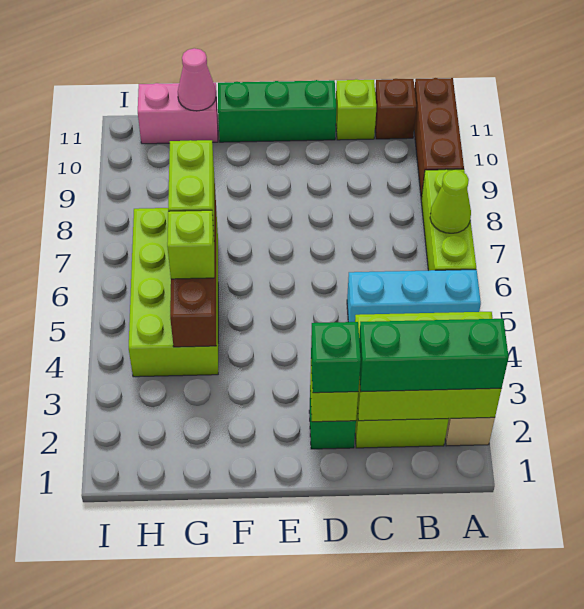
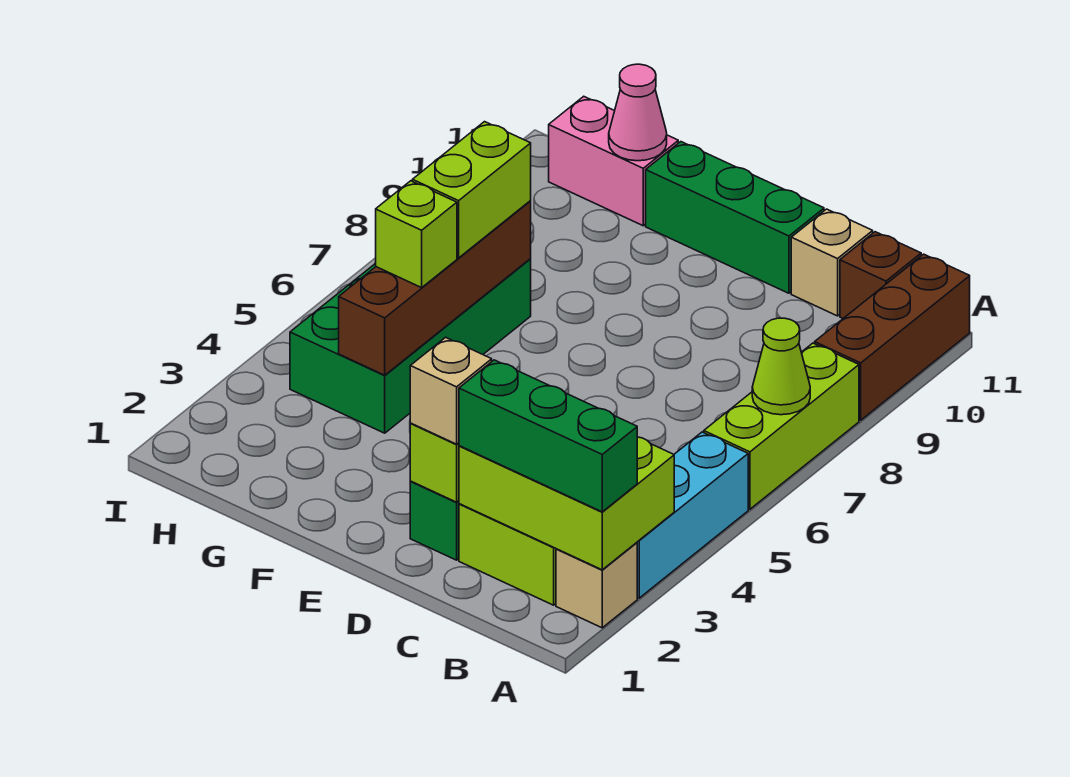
cyan brick A5:C5 level 1 -> cyan brick A3:A5 level 1
lime brick C11 level 1 -> tan brick C11 level 1
green brick D2 level 3 -> tan brick D2 level 3
lime brick G4:H7 level 1 -> green brick G4:H7 level 1

